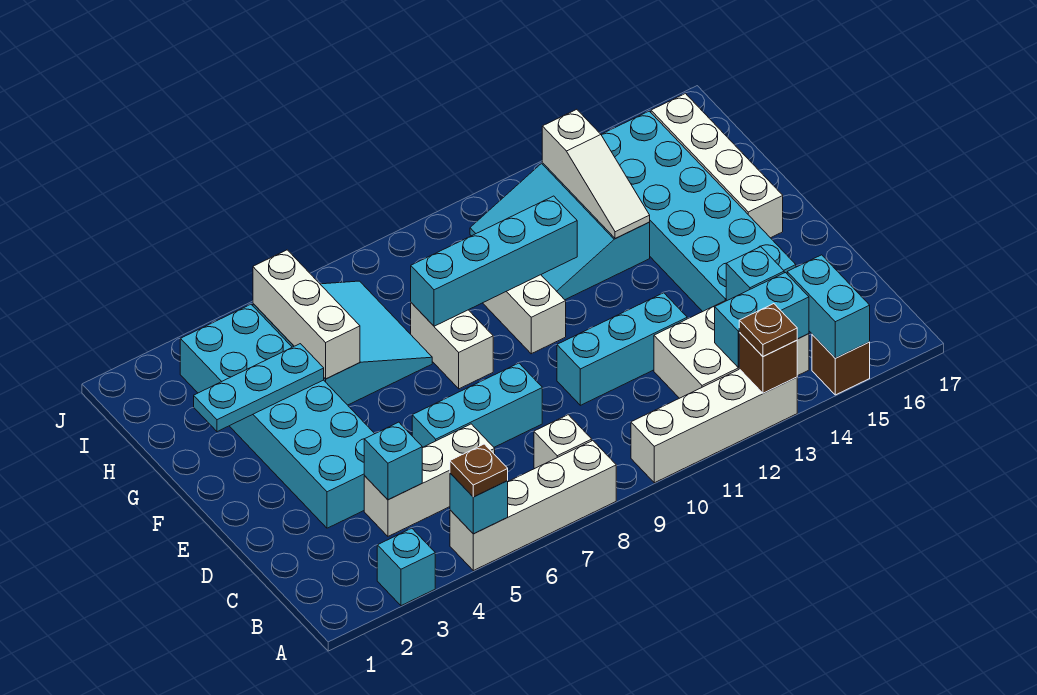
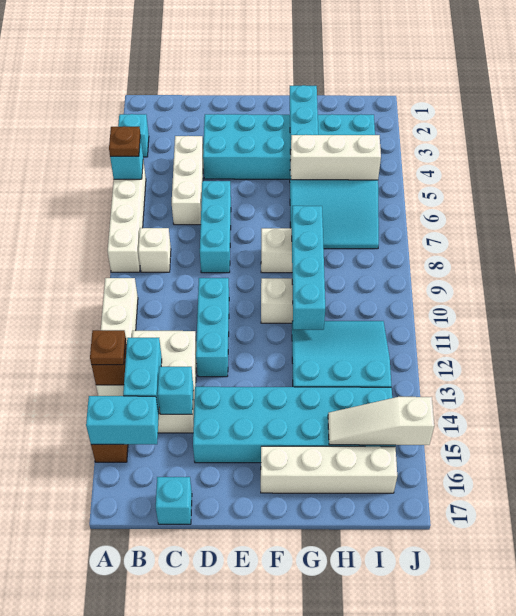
cyan brick C4 level 2 -> cyan brick C17 level 1
white slope G13:I13 level 2 top I -> white slope H15:J15 level 2 top J

